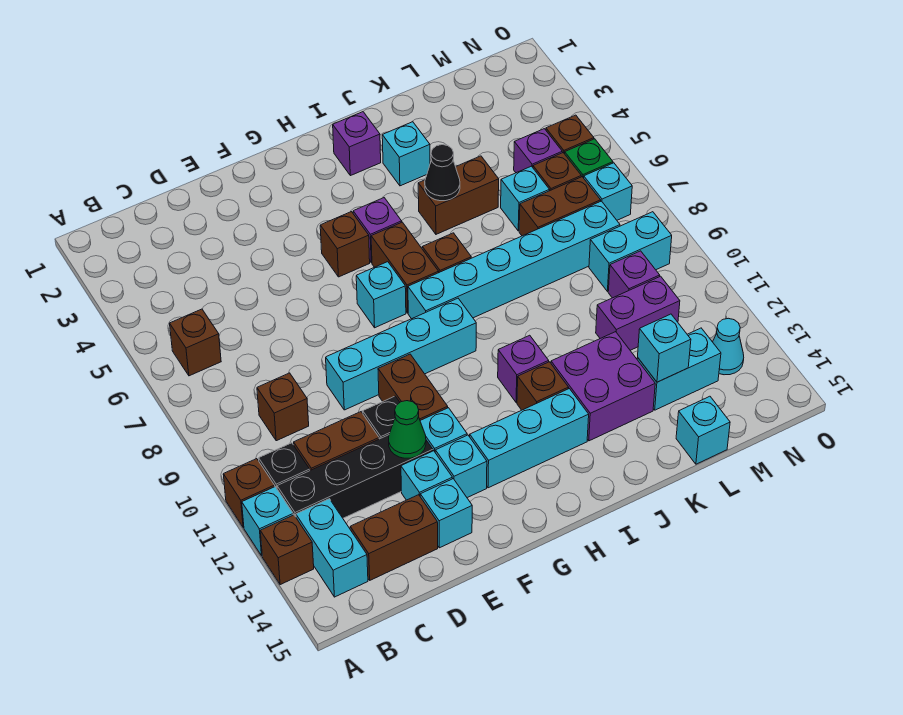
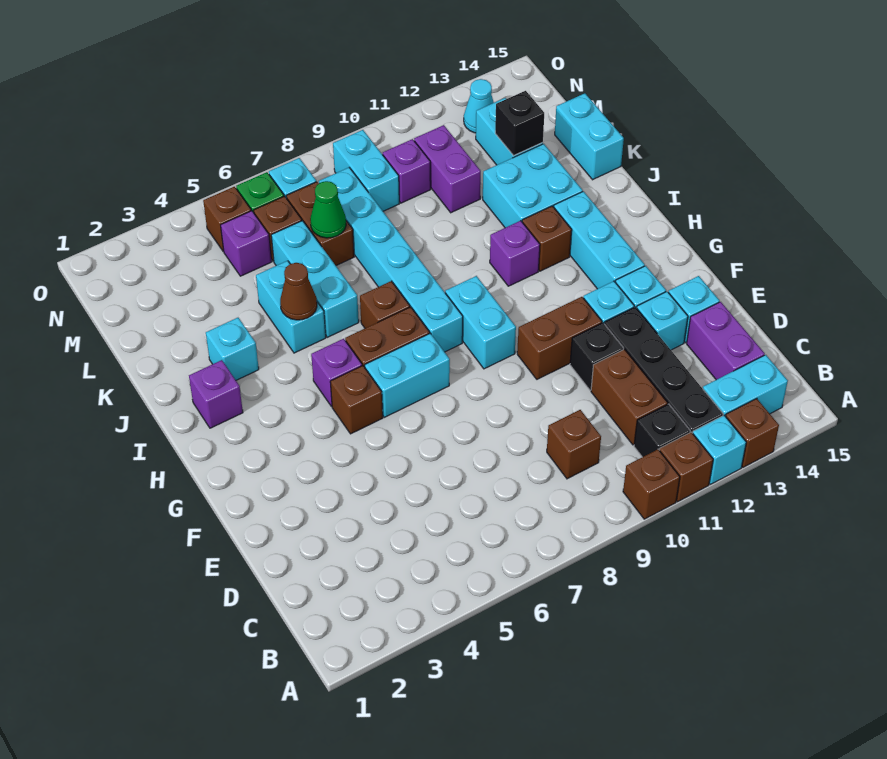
brown brick B6 level 1 -> brown brick A10 level 1
brown brick C14:D14 level 1 -> purple brick C14:D14 level 1
cyan brick E9:H9 level 1 -> cyan brick G9:H9 level 1
green cone E12 level 2 -> green cone L7 level 2
cyan brick G7 level 1 -> cyan brick G6:G7 level 1
brown brick J5:K5 level 1 -> cyan brick J5:K5 level 1
black cone J5 level 2 -> brown cone J5 level 2
purple brick J12:K13 level 1 -> cyan brick J12:K13 level 1
cyan brick L6 level 1 -> cyan brick J6:L6 level 1
cyan brick L13 level 2 -> black brick L13 level 2
cyan brick L15 level 1 -> cyan brick K15:L15 level 1

